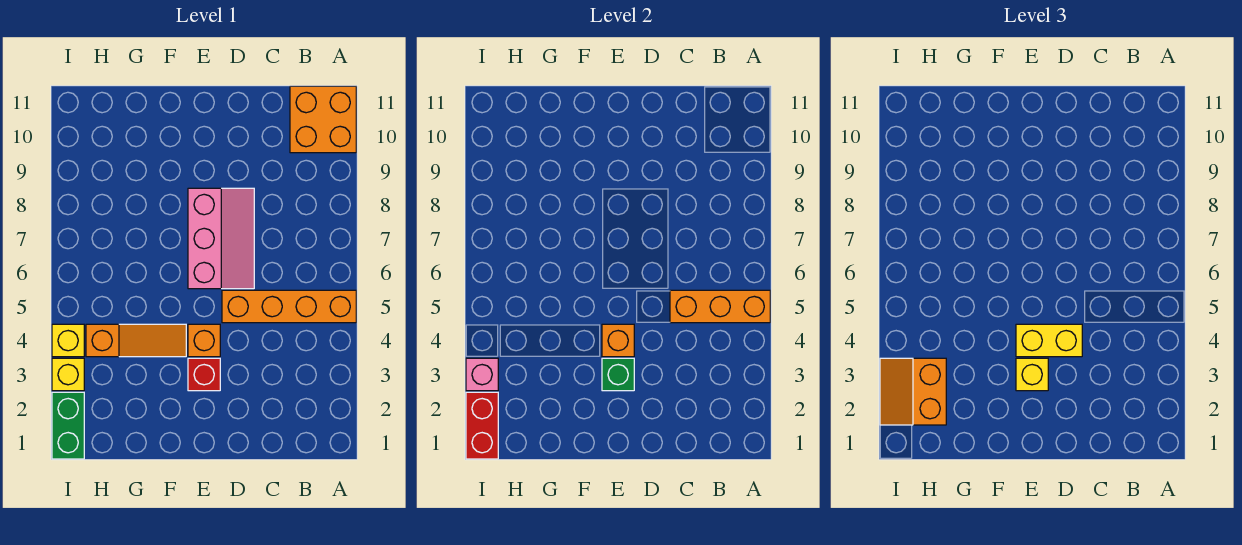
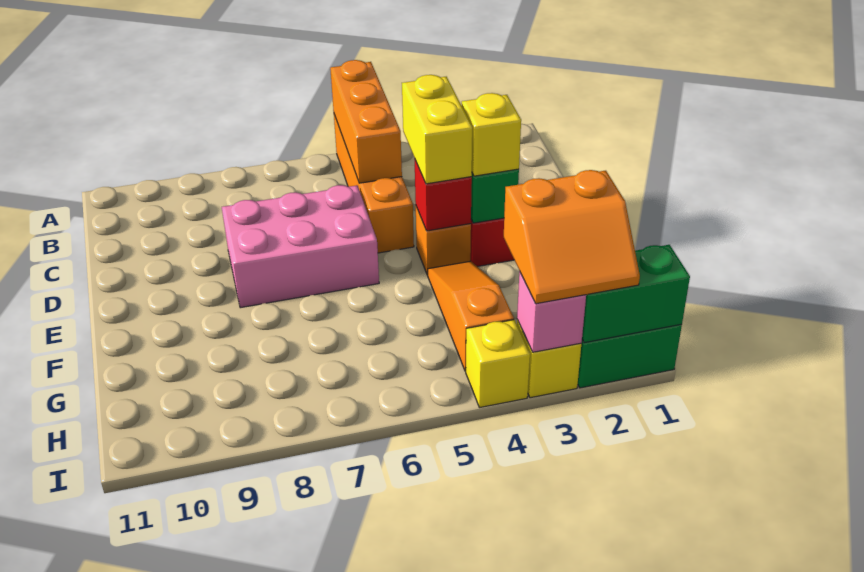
orange brick A10:B11 level 1 -> none
pink slope D6:E8 level 1 top E -> pink brick D6:E8 level 1
orange brick E4 level 2 -> red brick E4 level 2
red brick I1:I2 level 2 -> green brick I1:I2 level 2

